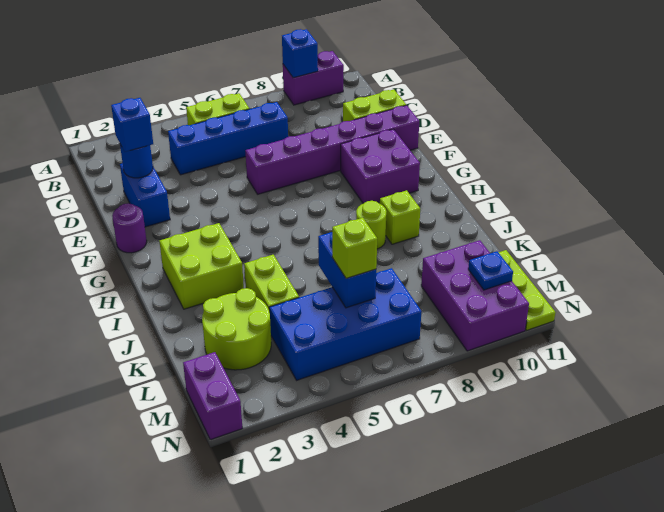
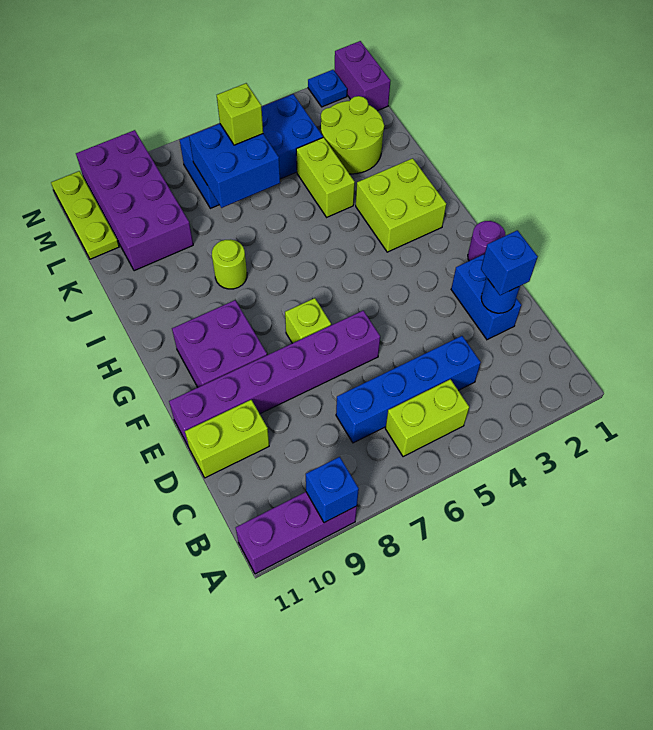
purple brick A9:A10 level 1 -> purple brick A9:A11 level 1
lime brick I9 level 1 -> lime brick F7 level 1
blue brick K6:L6 level 2 -> blue brick K6:L7 level 2
purple brick L9:N10 level 1 -> purple brick K9:N10 level 1
blue plate M10 level 2 -> blue plate N2 level 1

